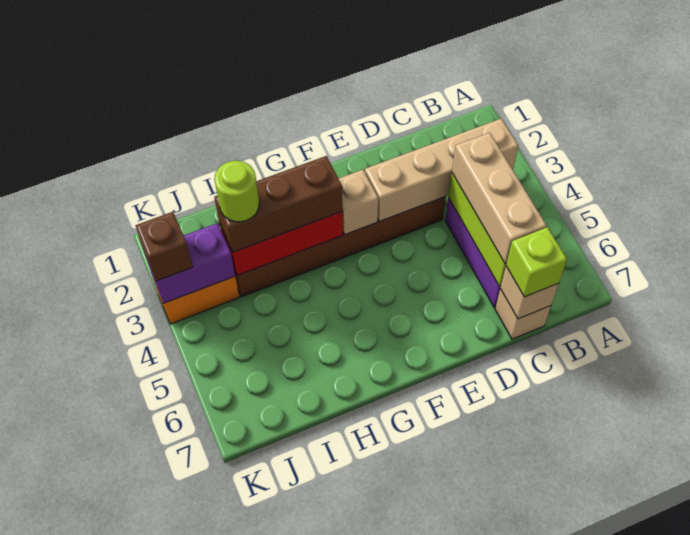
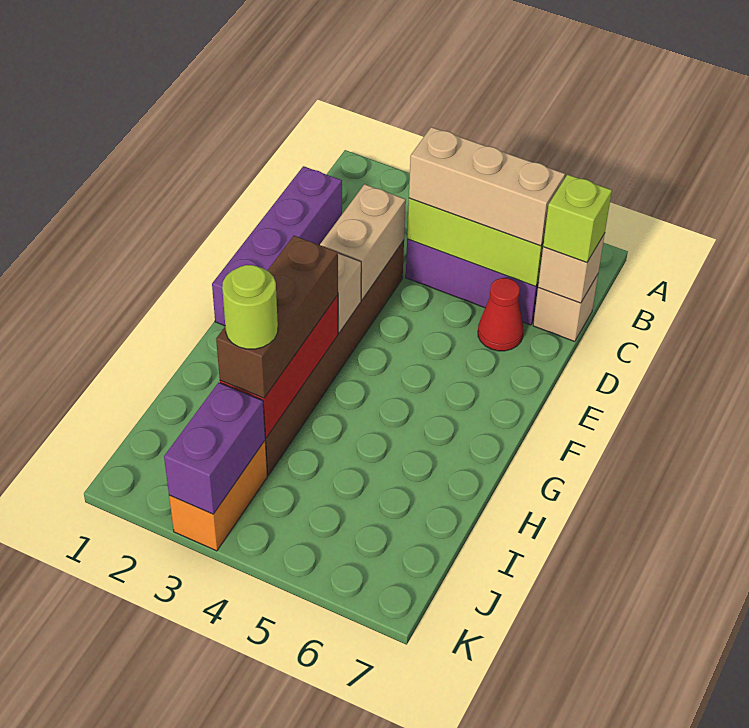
tan brick B3:E3 level 2 -> tan brick D3:E3 level 2
none -> purple brick C1:F1 level 1
none -> red cone D6 level 1
brown brick K3 level 3 -> none

